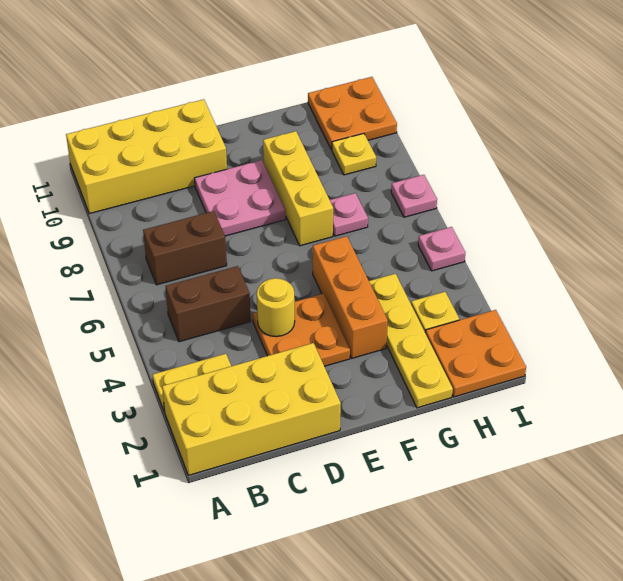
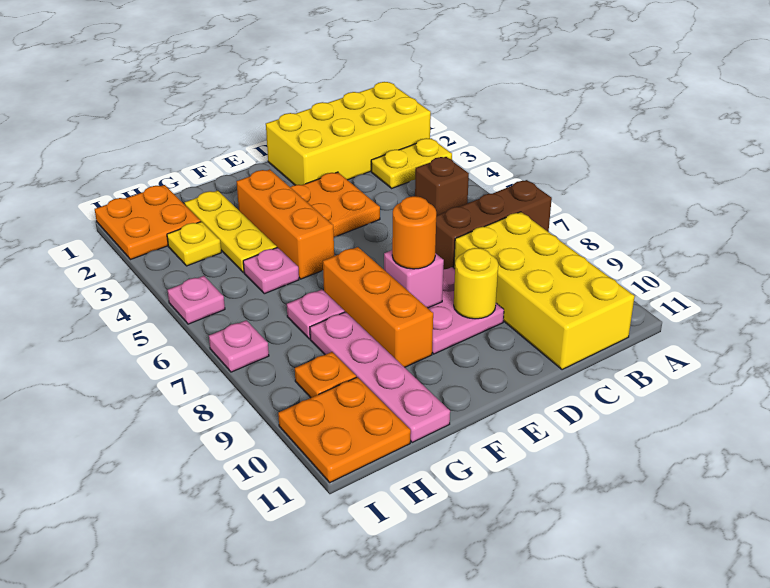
yellow brick A10:D11 level 1 -> yellow brick B8:C11 level 1
brown brick B5:C5 level 1 -> brown brick B5 level 1
brown brick B7:C7 level 1 -> brown brick A7:C7 level 1
yellow round brick D4 level 2 -> yellow round brick D9 level 2
none -> pink brick E8 level 2
none -> orange round brick E8 level 3
yellow brick F7:F9 level 1 -> orange brick F7:F9 level 1
yellow plate G1:G4 level 1 -> yellow plate G2:G4 level 1
none -> pink plate G5 level 1
none -> pink plate G8:G11 level 1
yellow plate H9 level 1 -> orange plate H9 level 1

